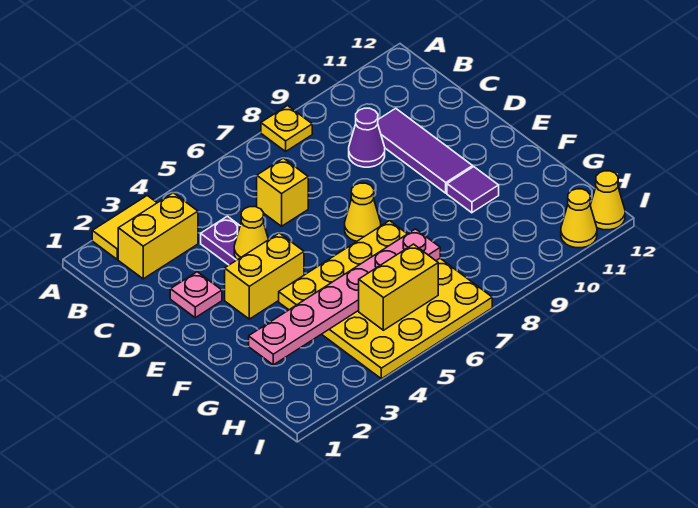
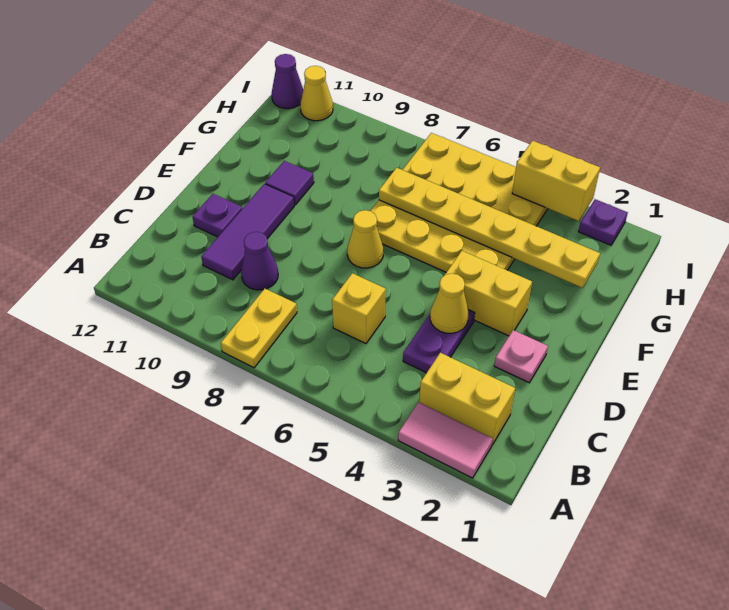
yellow tile A2:A3 level 1 -> pink tile A2:A3 level 1
yellow plate A8 level 1 -> yellow plate A8:B8 level 1
none -> purple plate D11 level 1
pink plate G2:G7 level 2 -> yellow plate G2:G7 level 2
yellow brick H5:H6 level 2 -> yellow brick I3:I4 level 2
none -> purple plate I2 level 1
yellow cone I12 level 1 -> purple cone I12 level 1

